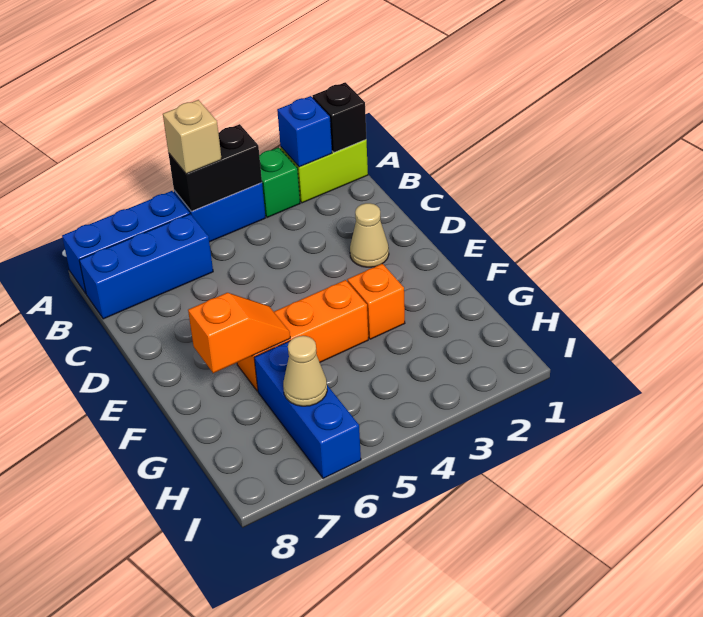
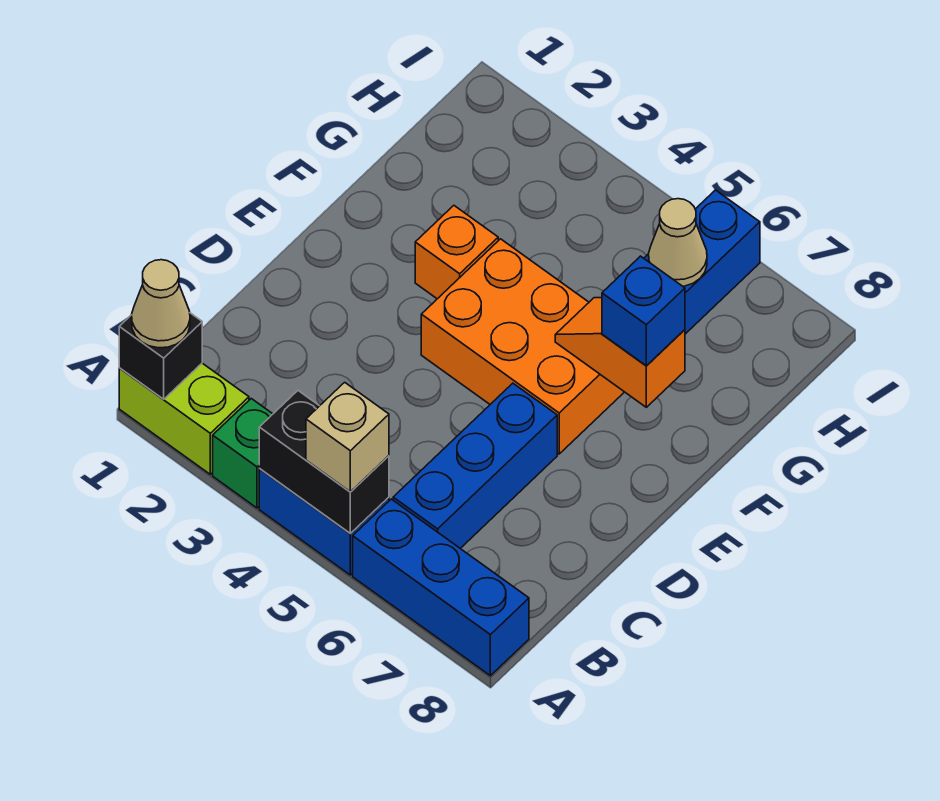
blue brick A2 level 2 -> blue brick F7 level 3
blue brick B6:B8 level 1 -> blue brick B6:D6 level 1
tan cone D2 level 1 -> tan cone A1 level 3
orange brick F4:F6 level 1 -> orange brick E4:F6 level 1

